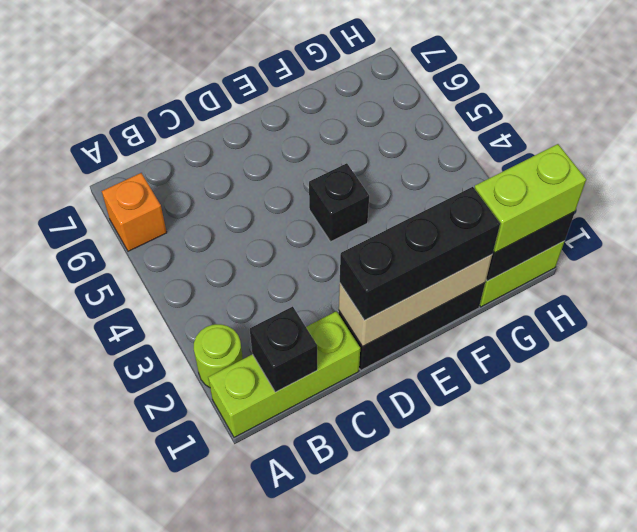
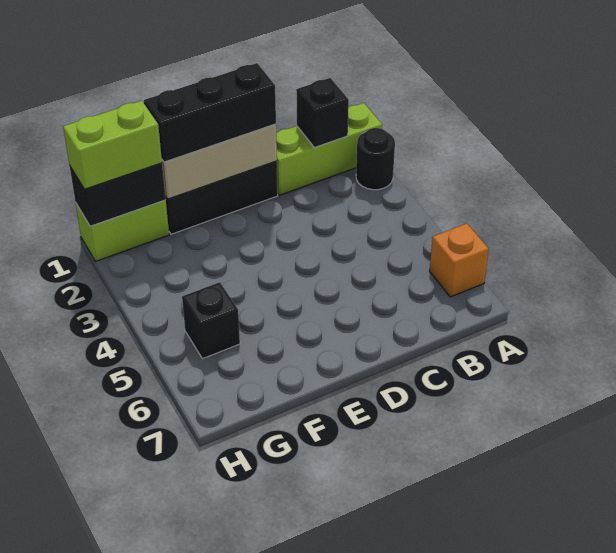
lime round brick A2 level 1 -> black round brick A2 level 1
black brick E4 level 1 -> black brick G5 level 1

